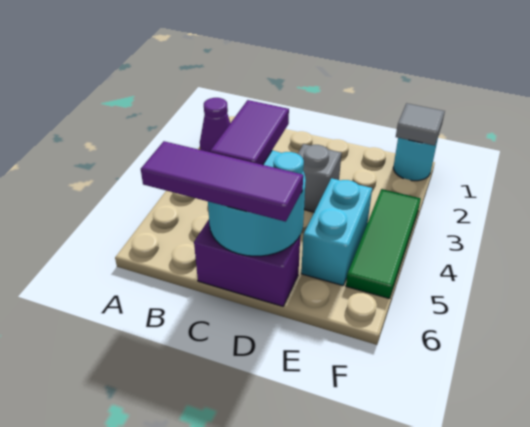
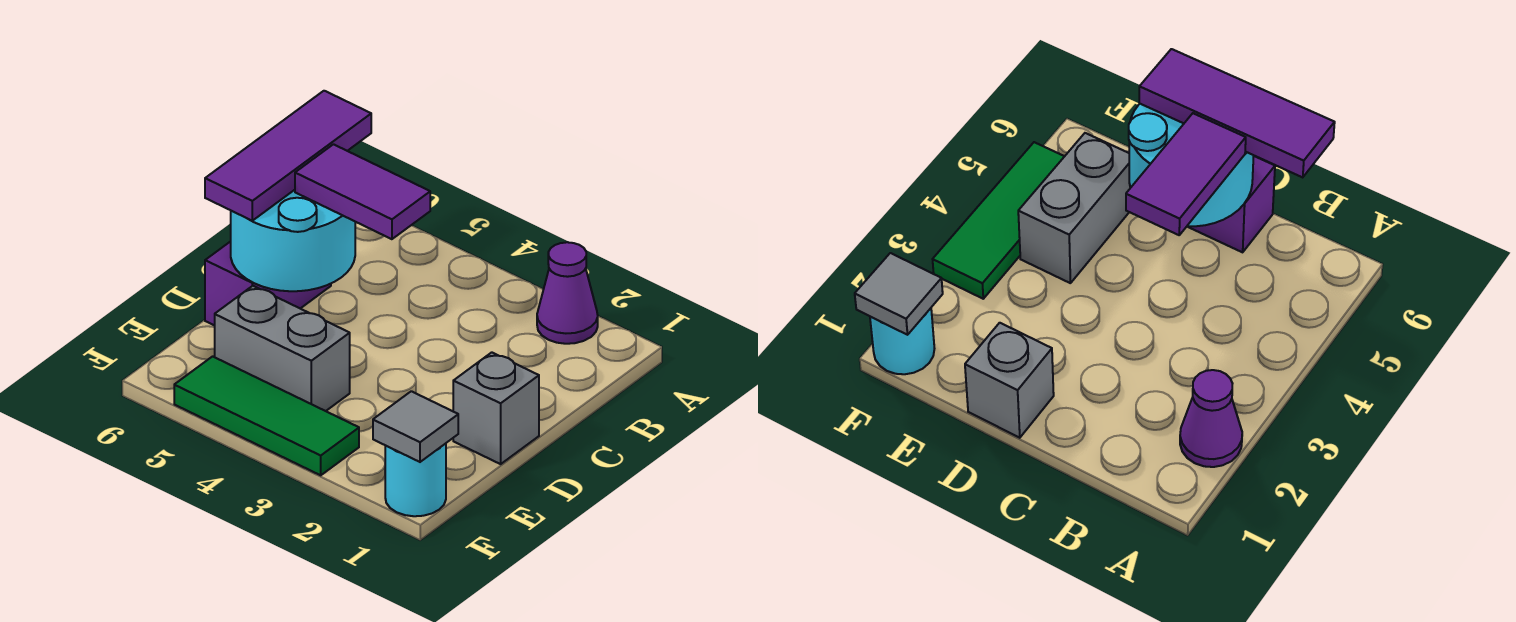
grey brick D3 level 1 -> grey brick D1 level 1
cyan brick E4:E5 level 1 -> grey brick E4:E5 level 1

